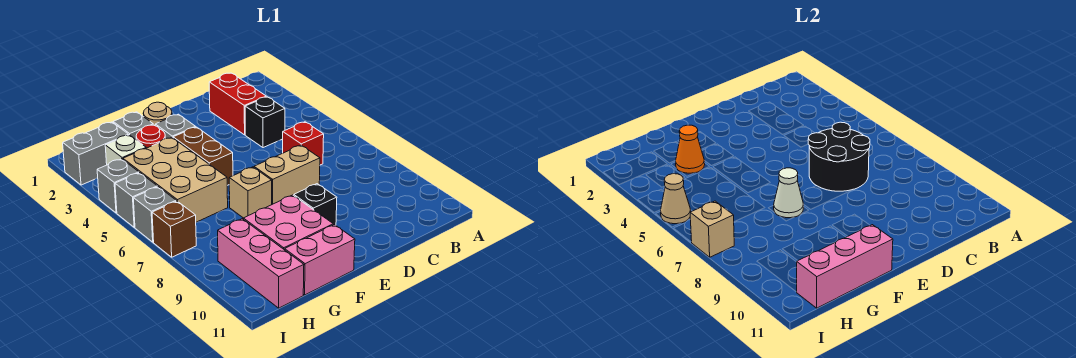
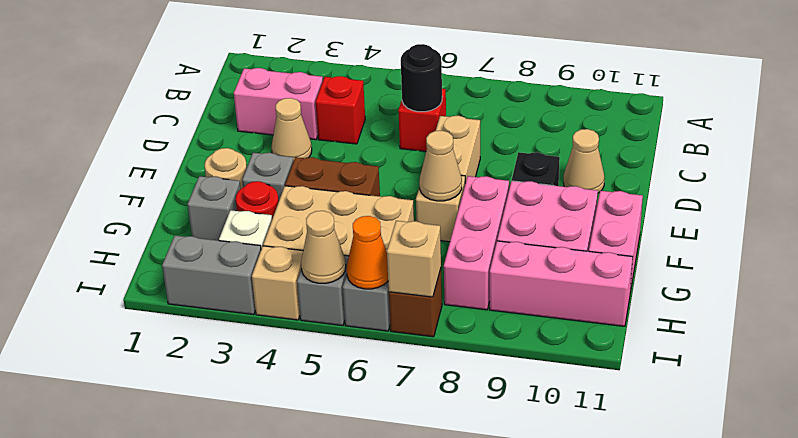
red brick C2:C3 level 1 -> pink brick C2:C3 level 1
black brick C4 level 1 -> red brick C4 level 1
black round brick C6:D7 level 2 -> black round brick C6 level 2
none -> tan cone D3 level 1
none -> tan cone D10 level 1
white cone F7 level 2 -> tan cone F7 level 2
pink brick F11:H11 level 2 -> pink brick F8:H8 level 1
orange cone G3 level 2 -> orange cone I6 level 2
grey brick H2:I2 level 1 -> grey brick I2:I3 level 1
grey brick I4 level 1 -> tan brick I4 level 1

